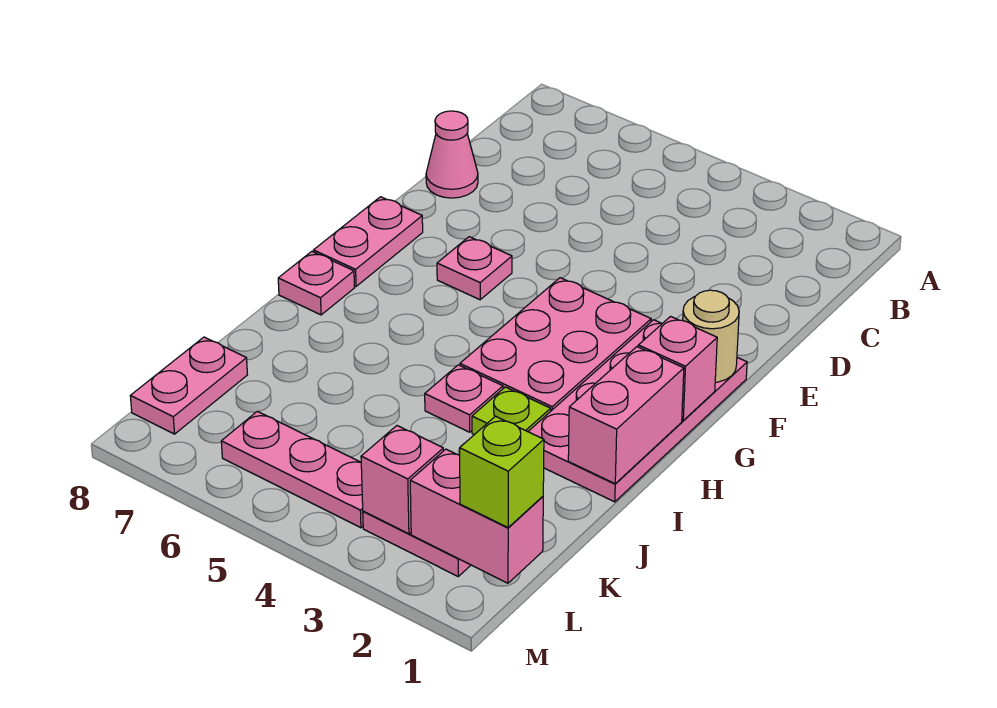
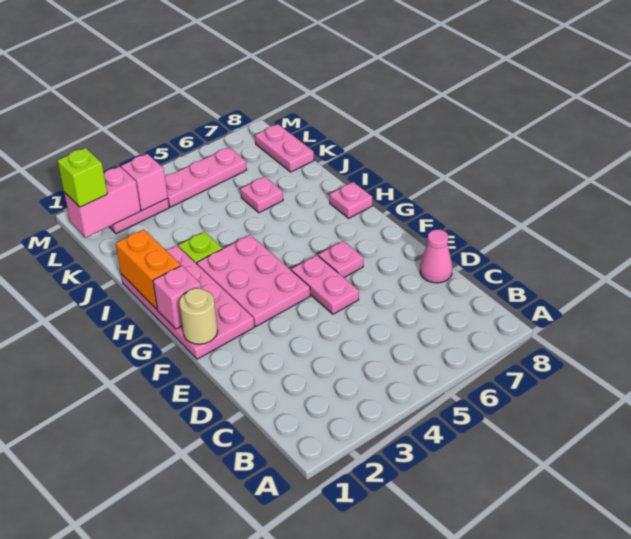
pink plate F8:G8 level 1 -> pink plate E5:F5 level 1
pink brick H1:I1 level 2 -> orange brick H1:I1 level 2
pink plate I4 level 1 -> pink plate J6 level 1

